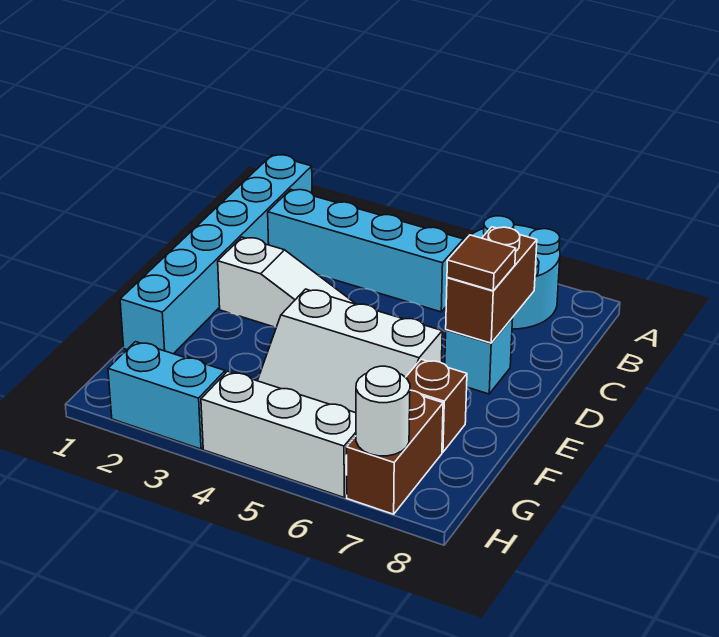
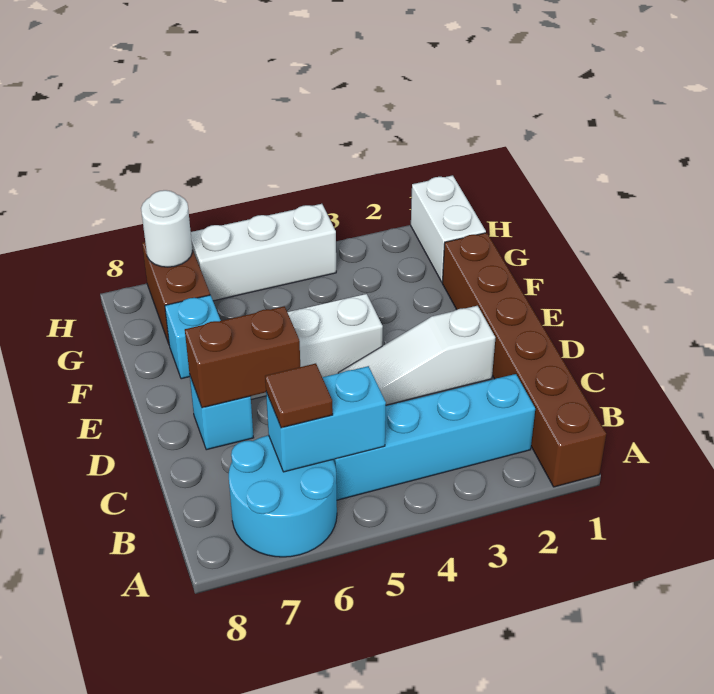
cyan brick A1:F1 level 1 -> brown brick A1:F1 level 1
brown brick C7:D7 level 2 -> brown brick D6:D7 level 2
brown tile D7 level 3 -> brown tile B6 level 3
brown brick F7 level 1 -> cyan brick F7 level 1
none -> white brick G1:H1 level 1
cyan brick H2:H3 level 1 -> cyan brick B5:B6 level 2

